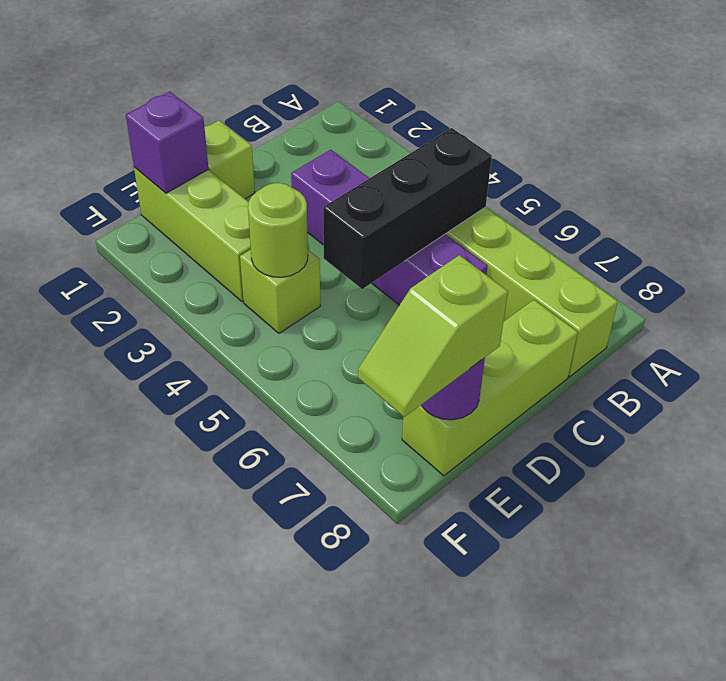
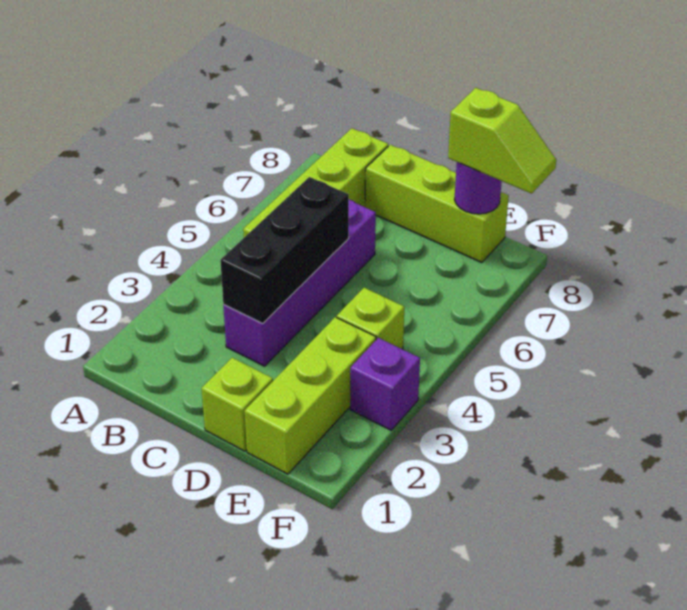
black brick B5:D5 level 2 -> black brick C3:C5 level 2
purple brick E1 level 2 -> purple brick F3 level 1
lime round brick E4 level 2 -> none

